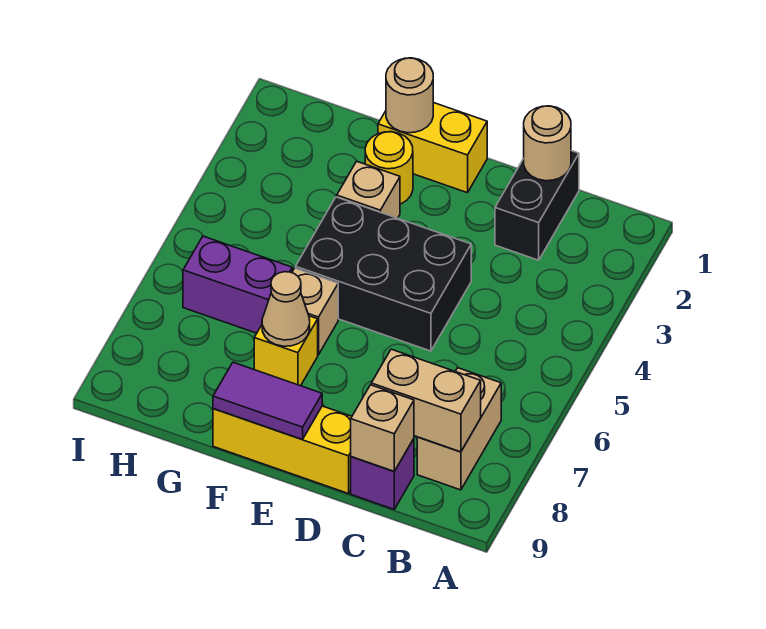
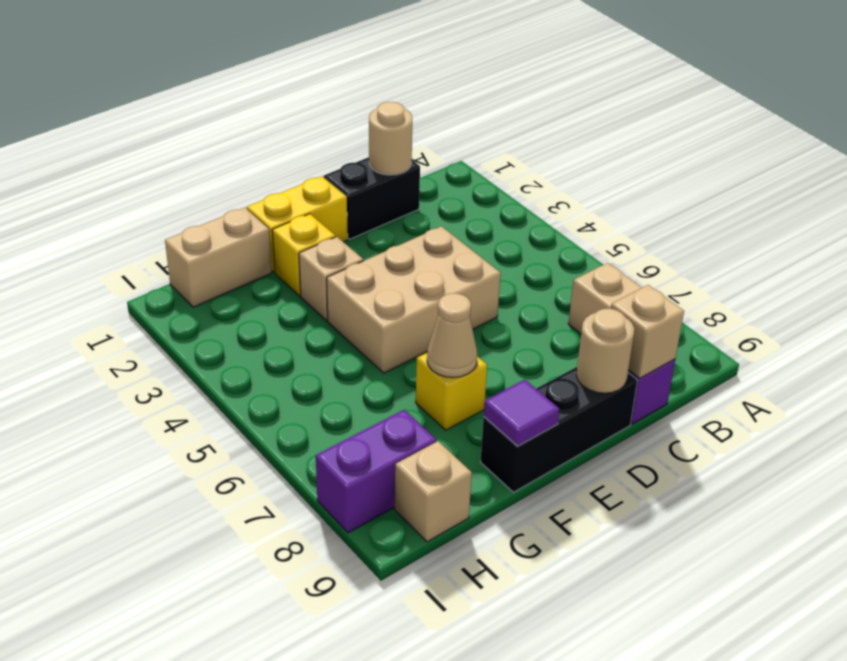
tan brick B8:C8 level 2 -> tan brick G1:H1 level 1
black brick C1:C2 level 1 -> black brick C1:D1 level 1
black brick D4:F5 level 1 -> tan brick D4:F5 level 1
yellow brick D9:F9 level 1 -> black brick D9:F9 level 1
purple tile E9:F9 level 2 -> purple tile F9 level 2
tan round brick F1 level 2 -> tan round brick D9 level 2
yellow round brick F2 level 1 -> yellow brick F2 level 1
tan brick F6 level 1 -> tan brick H9 level 1
purple brick G6:H6 level 1 -> purple brick H8:I8 level 1

